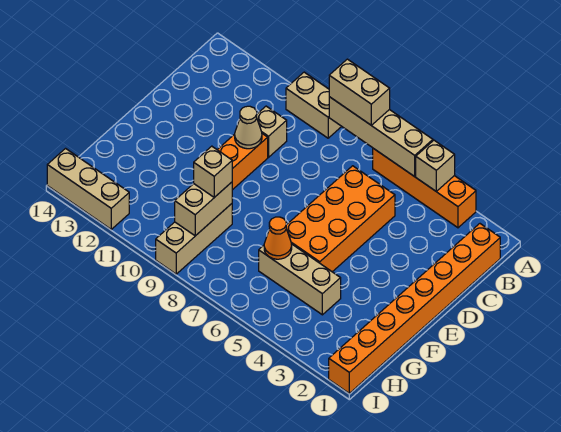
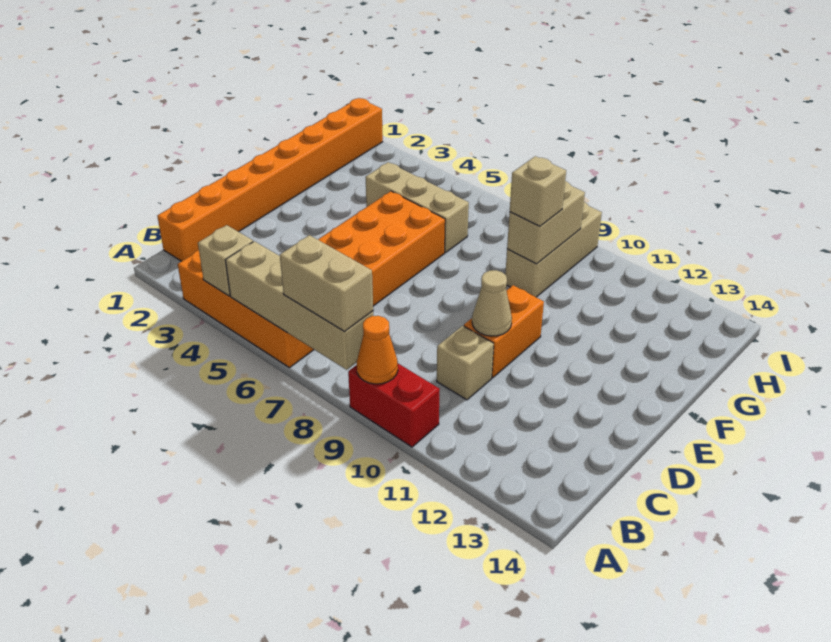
tan brick A9:A10 level 1 -> red brick A9:A10 level 1
orange cone G6 level 2 -> orange cone A9 level 2
tan brick I12:I14 level 1 -> none

